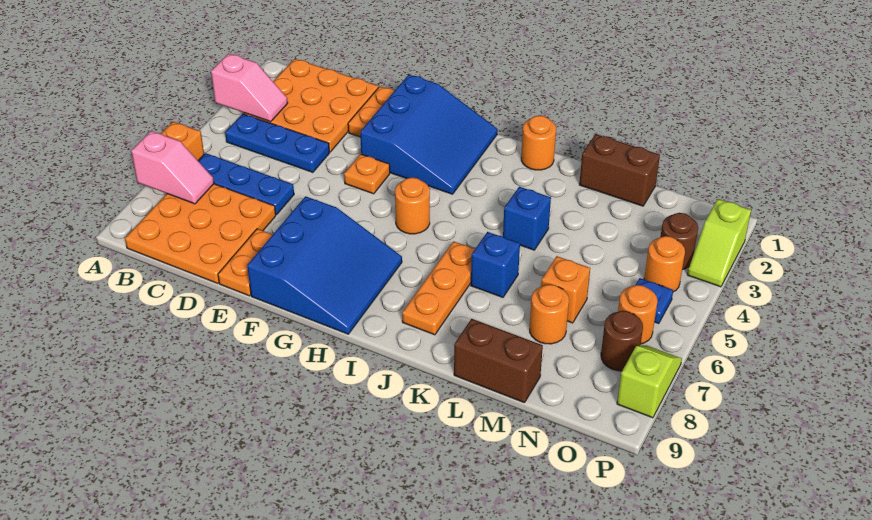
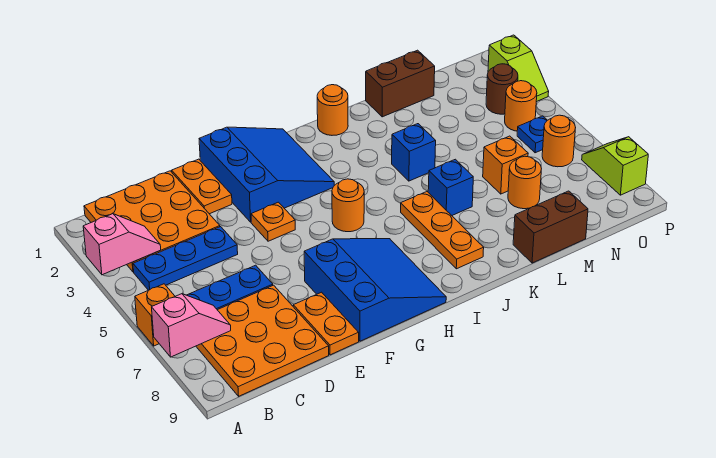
brown round brick O7 level 1 -> none

